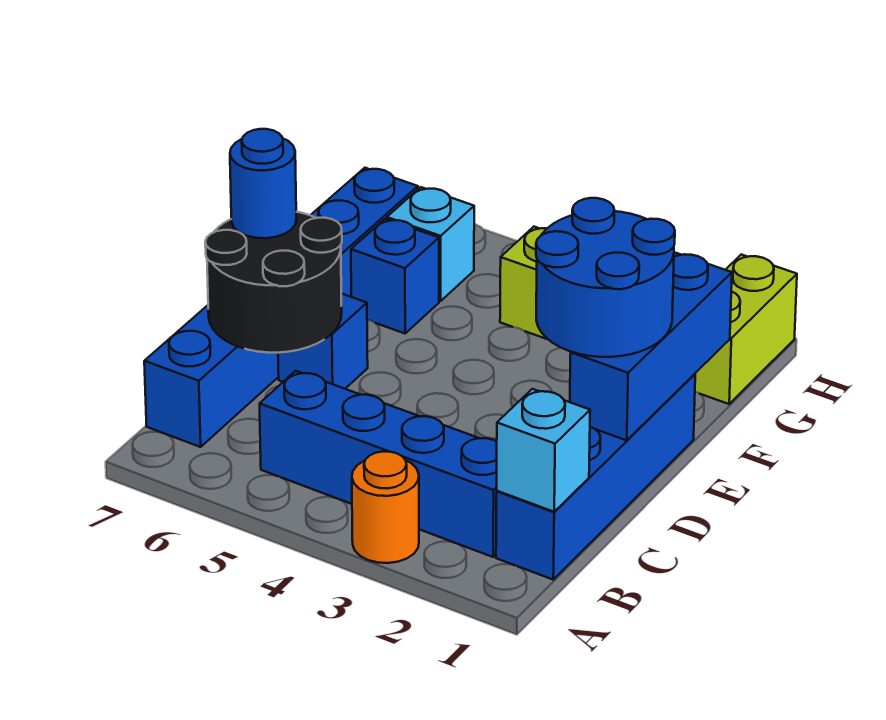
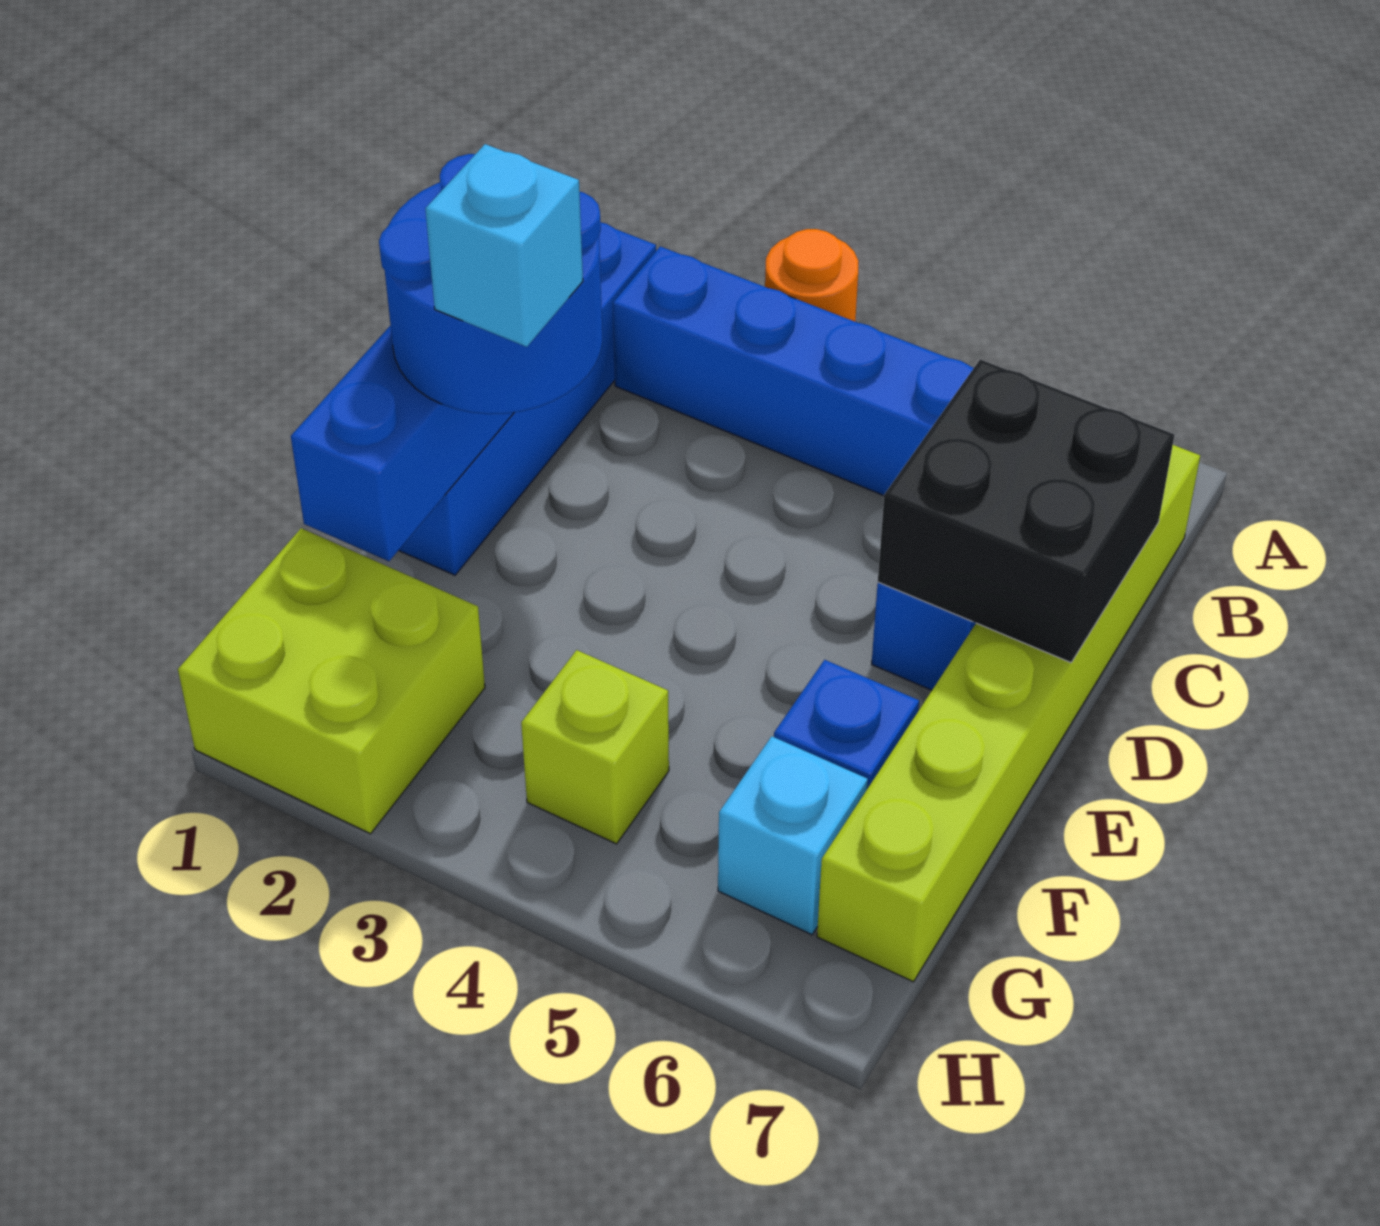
cyan brick B1 level 2 -> cyan brick E2 level 4
blue brick B7:G7 level 1 -> lime brick B7:G7 level 1
black round brick C6:D7 level 2 -> black brick C6:D7 level 2
blue round brick D7 level 3 -> none
lime brick G1:H1 level 1 -> lime brick G1:H2 level 1

